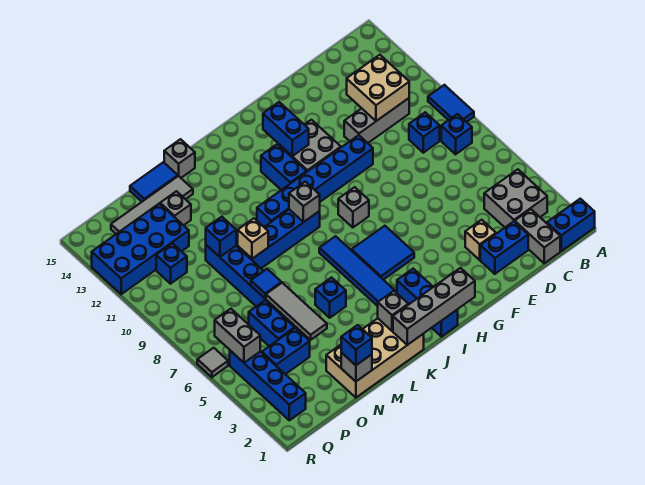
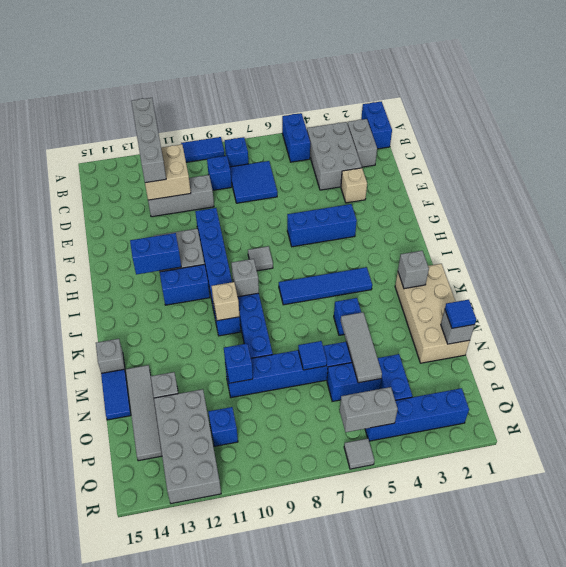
grey brick B3:C4 level 1 -> grey brick B3:D4 level 1
grey brick C1:C2 level 1 -> grey brick B2:C2 level 1
grey brick C11:E11 level 1 -> grey brick D10:D12 level 1
blue brick D2:E2 level 1 -> blue brick A5:B5 level 1
grey brick H1:K1 level 2 -> grey brick A12:D12 level 3
blue tile H5:I6 level 1 -> blue tile C7:D8 level 1
grey brick H8 level 1 -> grey tile H8 level 1
blue brick I1:I3 level 1 -> blue brick G4:G6 level 1
tan brick M9 level 2 -> tan brick K10 level 2
blue brick N1 level 3 -> blue tile N1 level 3
grey tile N4:N6 level 2 -> grey tile M5:O5 level 2
blue brick O12:R13 level 1 -> grey brick O12:R13 level 1

